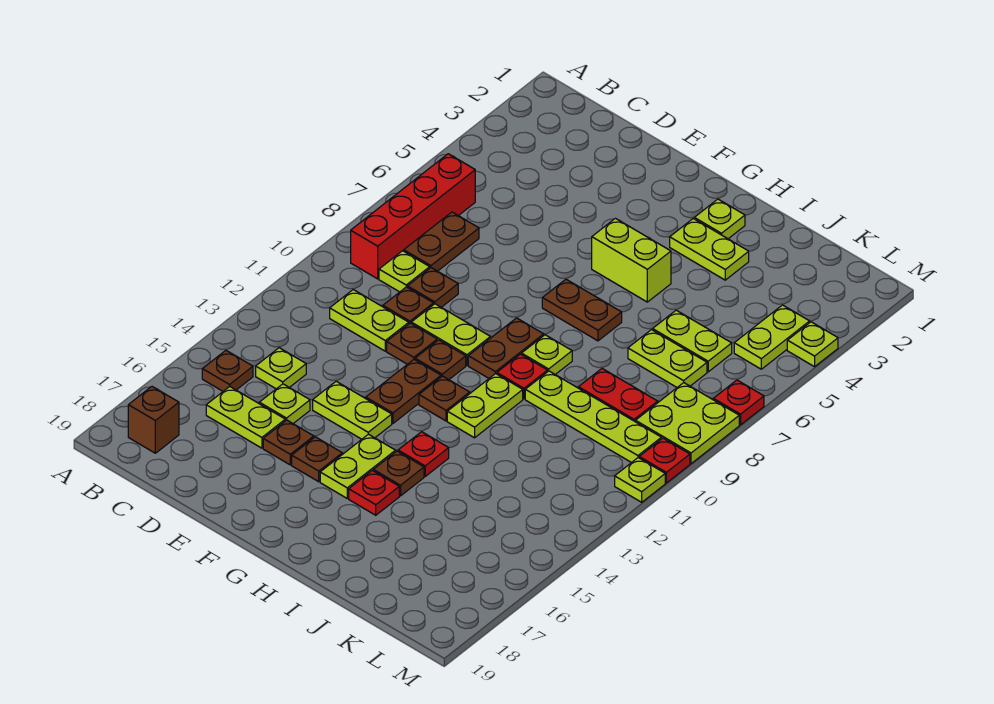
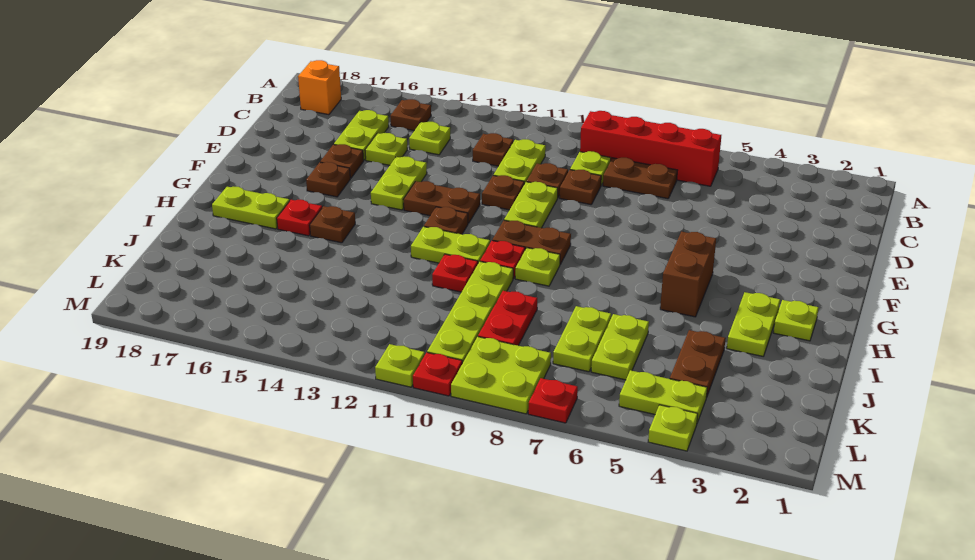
brown brick B18 level 1 -> orange brick B18 level 1
brown plate F11 level 1 -> brown plate C12 level 1
lime brick G5:H5 level 1 -> brown brick G5:H5 level 1
brown plate G7:H7 level 1 -> brown plate J4:K4 level 1
lime plate G15:G16 level 1 -> lime plate H17:H18 level 1
red plate H14 level 1 -> red plate I11 level 1

